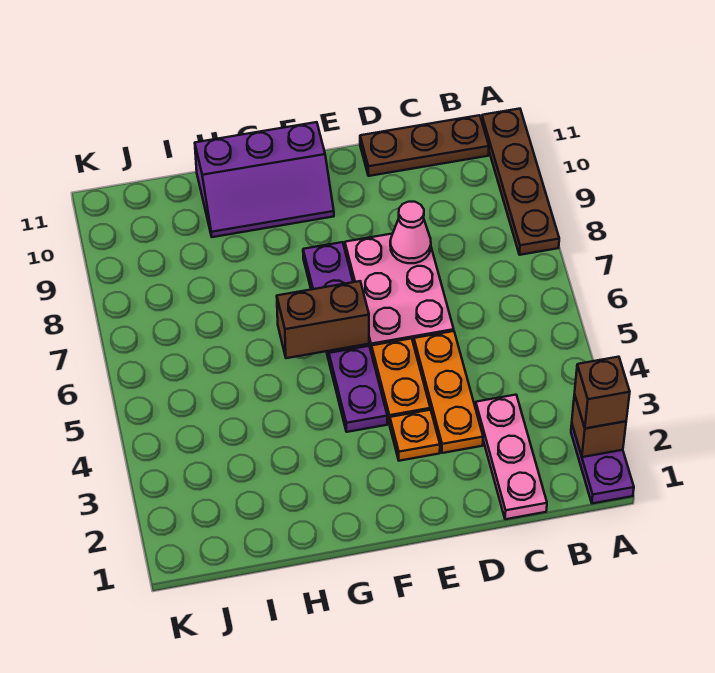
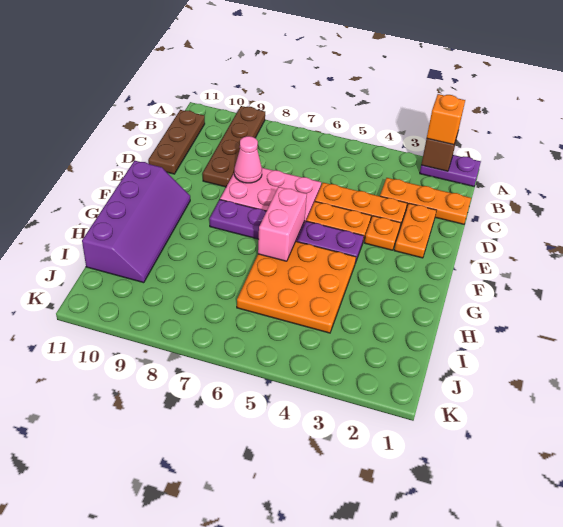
brown brick A2 level 3 -> orange brick A2 level 3
brown plate A8:A11 level 1 -> brown plate A9:D9 level 1
pink plate C1:C3 level 1 -> orange plate C1:C3 level 1
none -> orange plate D2:E2 level 1
brown brick F6:G6 level 2 -> pink brick F6:G6 level 2
purple slope F10:H11 level 1 top 11 -> purple slope F10:I11 level 1 top 11
none -> orange plate G4:I6 level 1

